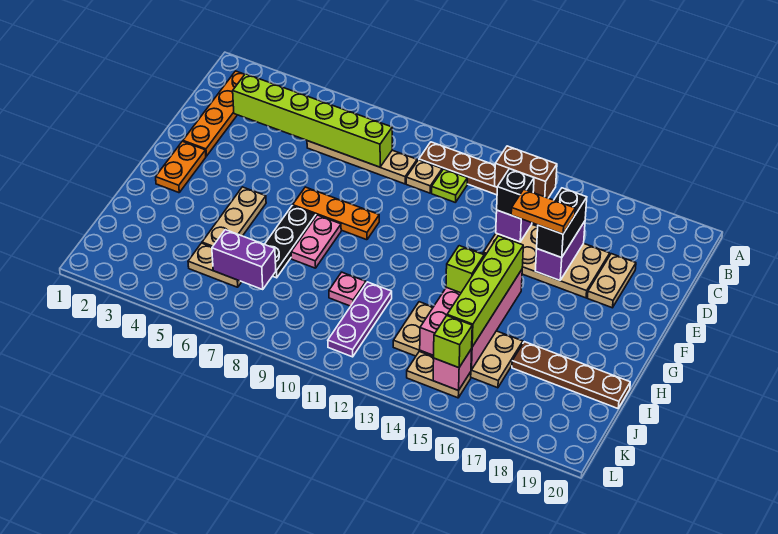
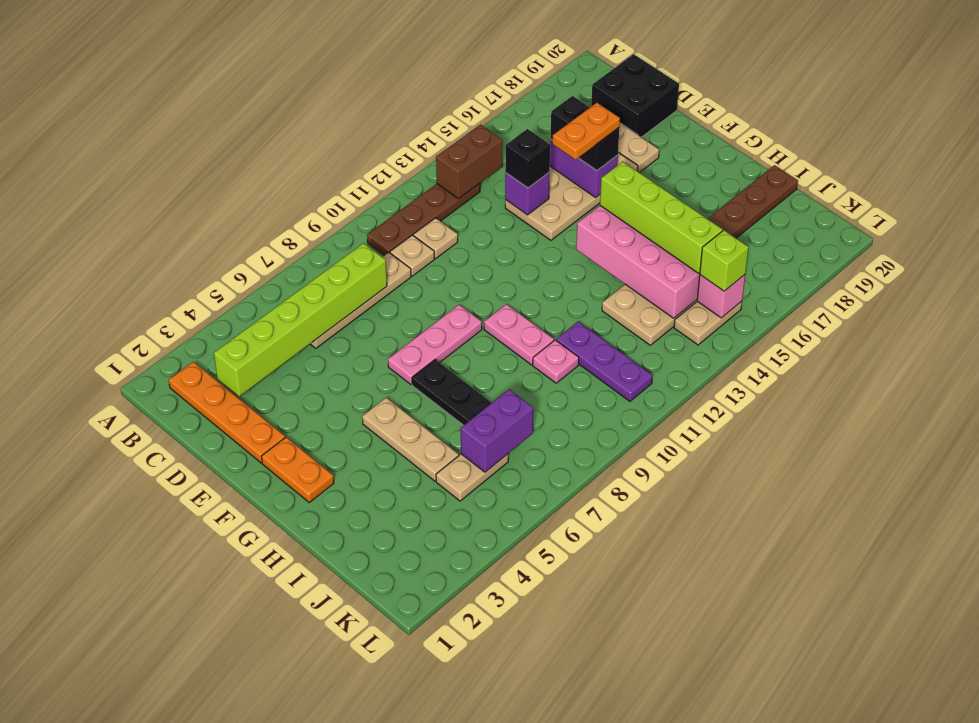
lime plate C11 level 1 -> tan plate C11 level 1
none -> black brick C19:D20 level 1
orange plate F7:F9 level 1 -> pink plate F7:F9 level 1
pink plate G8:H8 level 1 -> pink plate G10:H10 level 1
lime brick H14 level 3 -> none

